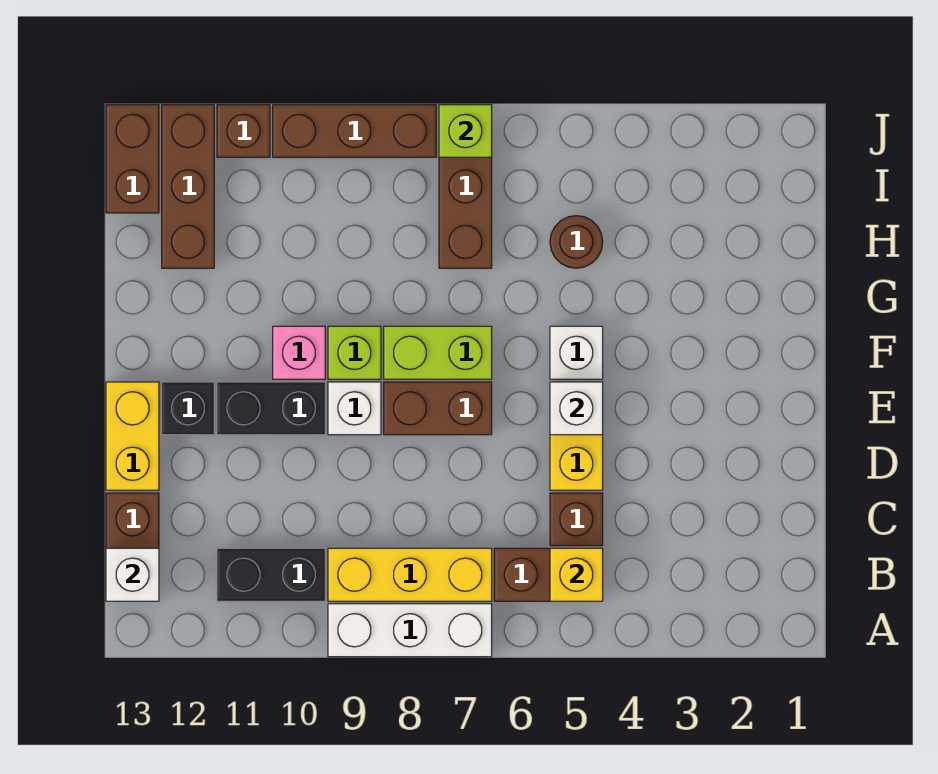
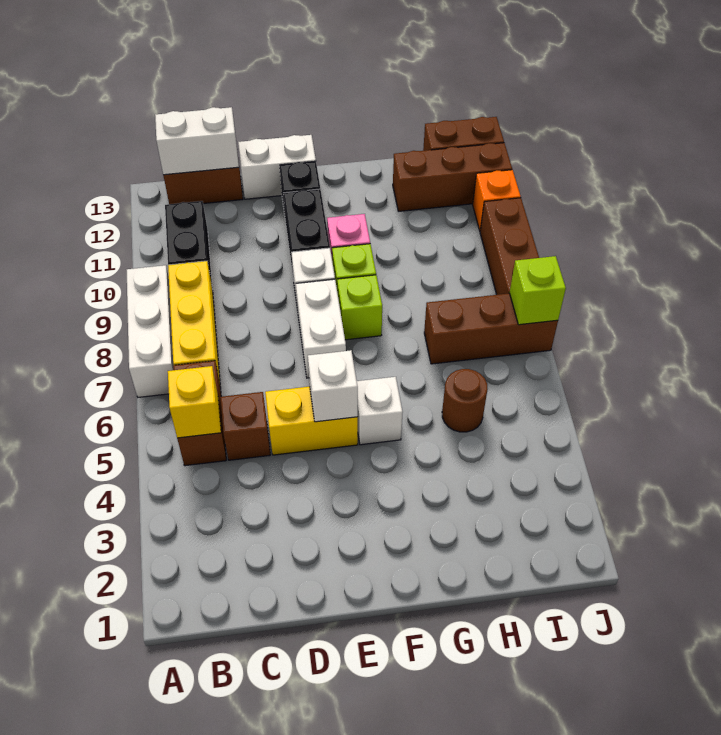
white brick B13 level 2 -> white brick B13:C13 level 2
yellow brick D13:E13 level 1 -> white brick D13:E13 level 1
brown brick E7:E8 level 1 -> white brick E7:E8 level 1
lime brick F7:F8 level 1 -> lime brick F8 level 1
brown brick J11 level 1 -> orange brick J11 level 1

